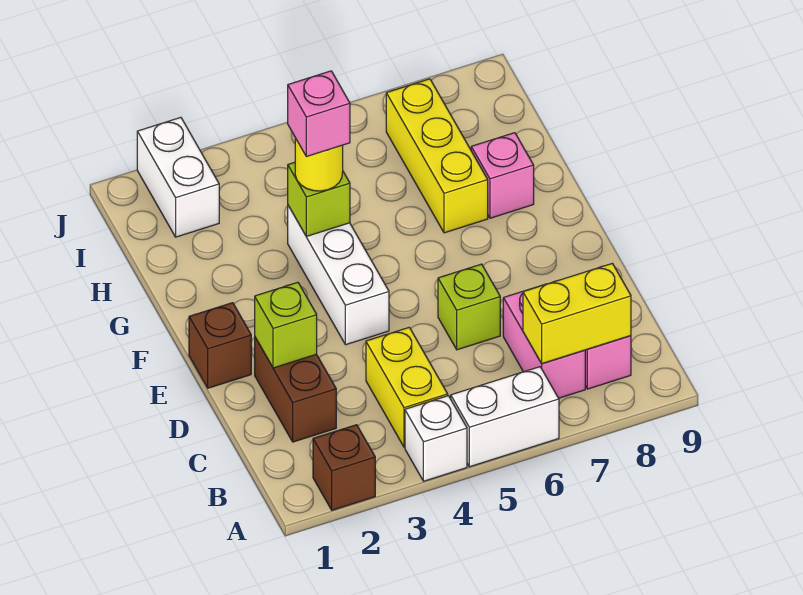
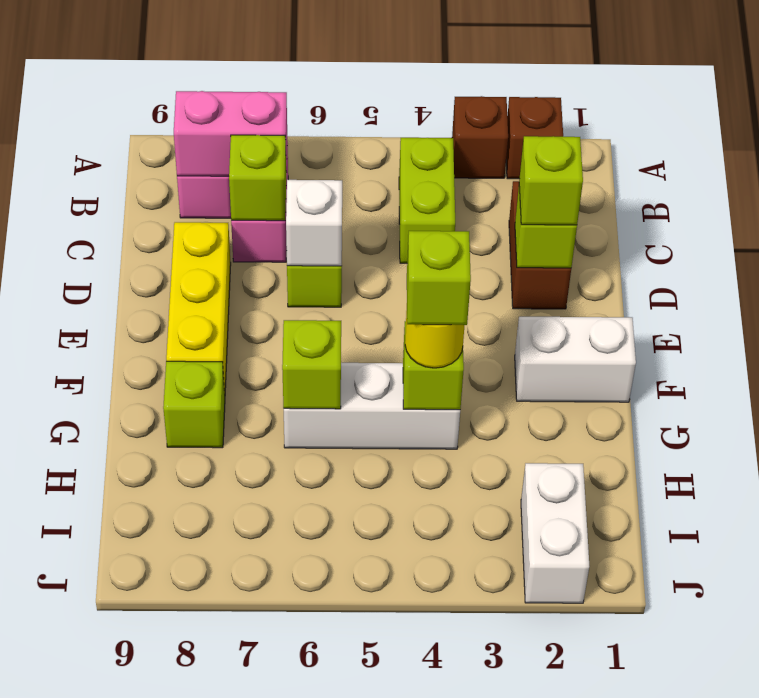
white brick A4 level 1 -> white brick D6 level 2
white brick A5:A6 level 1 -> white brick F1:F2 level 1
yellow brick B4:C4 level 1 -> lime brick B4:C4 level 1
yellow brick B7:B8 level 2 -> pink brick B7:B8 level 2
none -> lime brick C7 level 2
none -> lime brick D2 level 3
brown brick E1 level 1 -> brown brick A3 level 1
white brick E4:G4 level 1 -> white brick G4:G6 level 1
pink brick G4 level 4 -> lime brick G4 level 4
none -> lime brick G6 level 2
yellow brick G7:I7 level 1 -> yellow brick D8:F8 level 1
pink brick G8 level 1 -> lime brick G8 level 1

